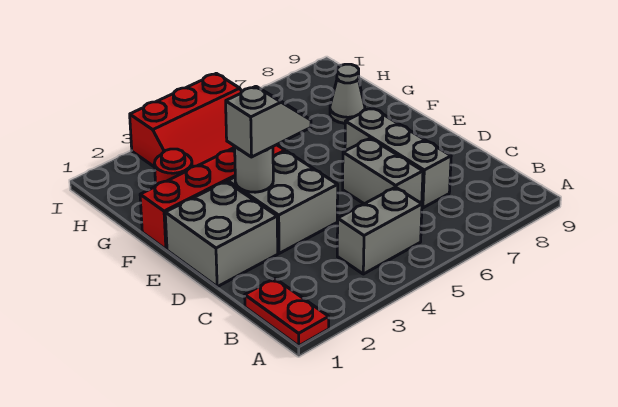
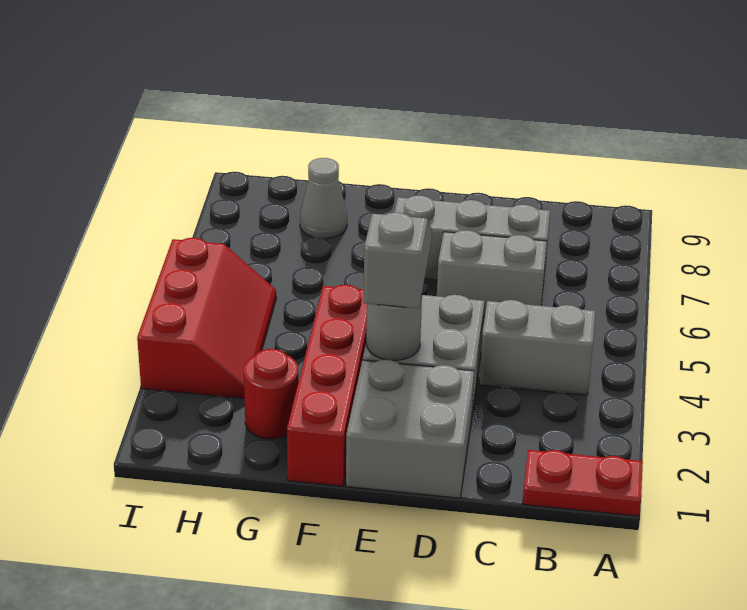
grey brick B4:B5 level 1 -> grey brick B4:C4 level 1

